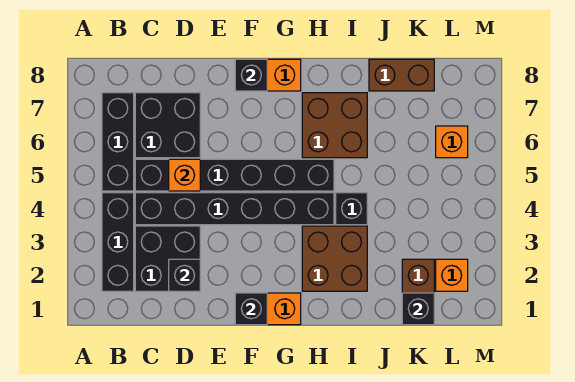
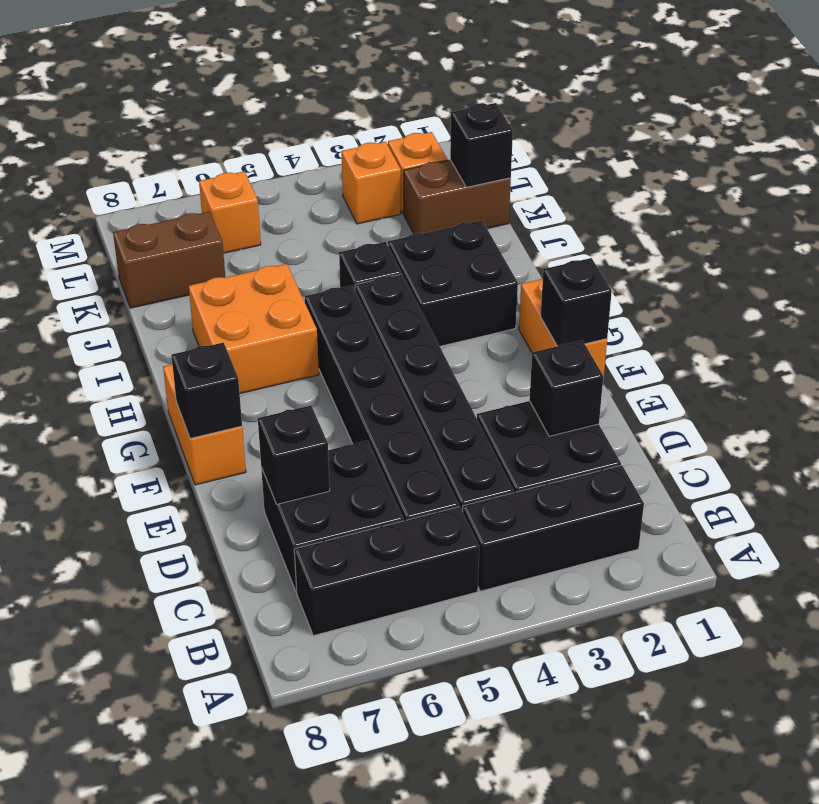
orange brick D5 level 2 -> orange brick L3 level 1
none -> black brick D7 level 2
brown brick H2:I3 level 1 -> black brick H2:I3 level 1
brown brick H6:I7 level 1 -> orange brick H6:I7 level 1
brown brick J8:K8 level 1 -> brown brick K7:K8 level 1

